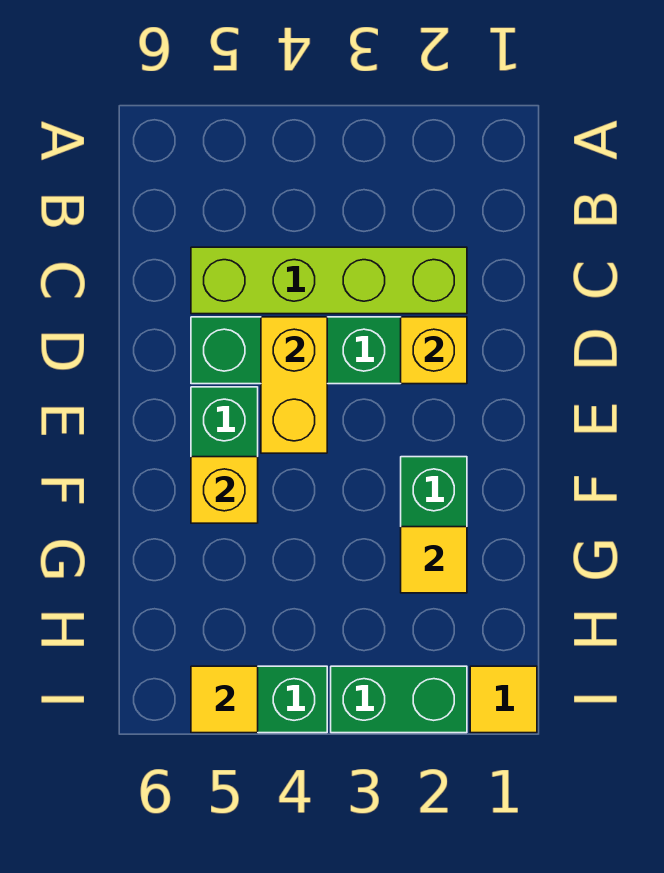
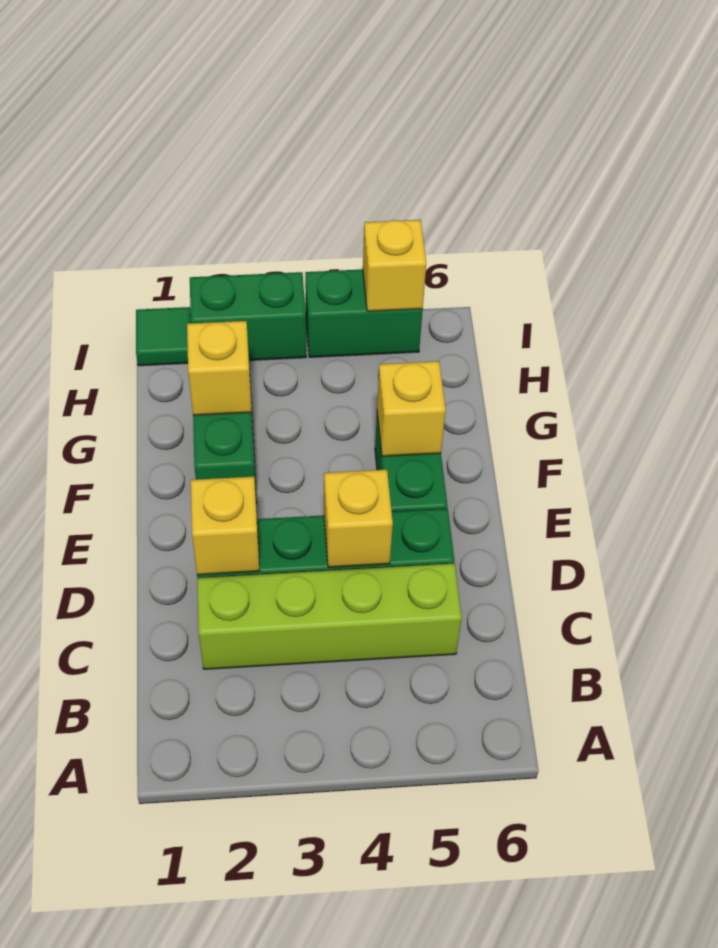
yellow brick D4:E4 level 2 -> yellow brick D4 level 2
yellow tile G2 level 2 -> yellow brick G2 level 2
yellow tile I1 level 1 -> green tile I1 level 1
yellow tile I5 level 2 -> yellow brick I5 level 2

